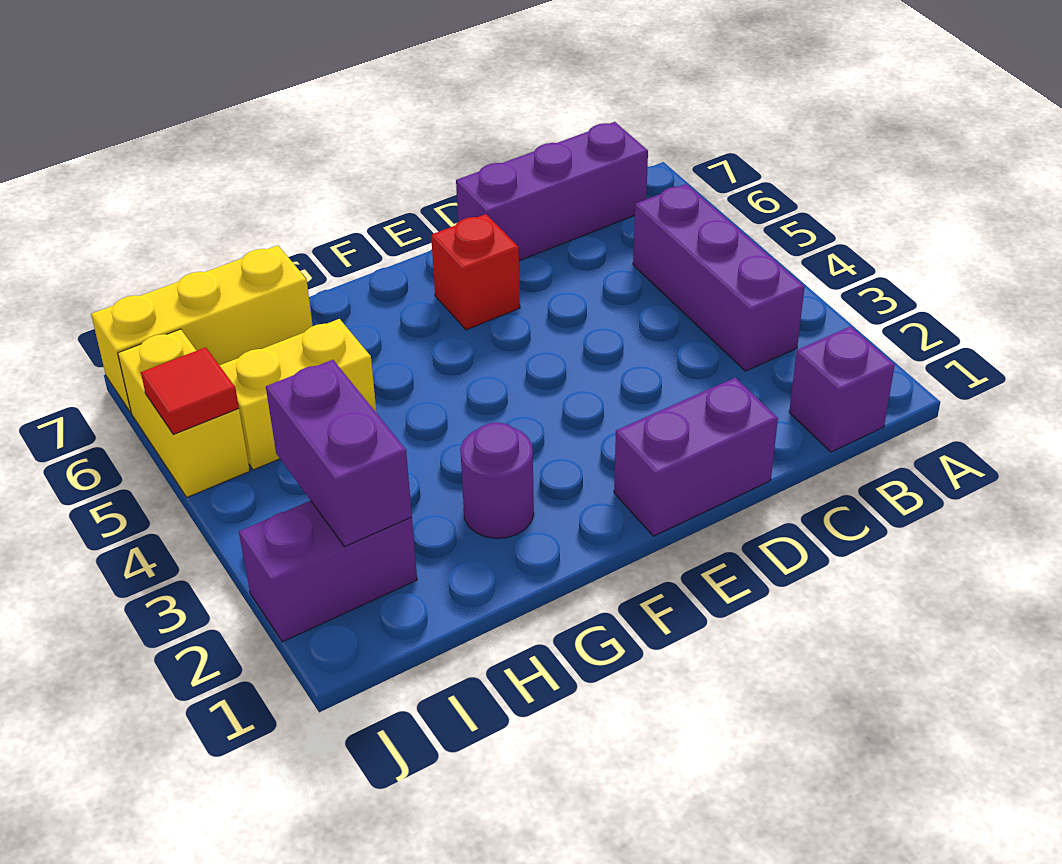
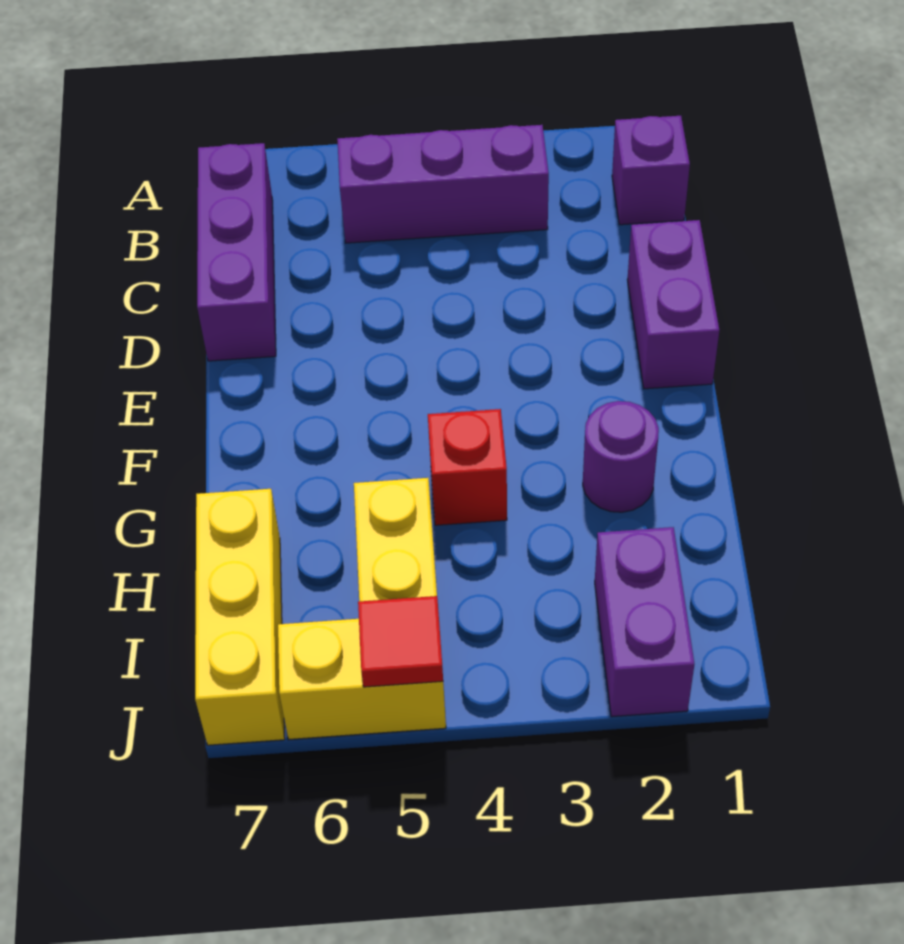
red brick E6 level 1 -> red brick G4 level 1
purple brick I2:I3 level 2 -> none

